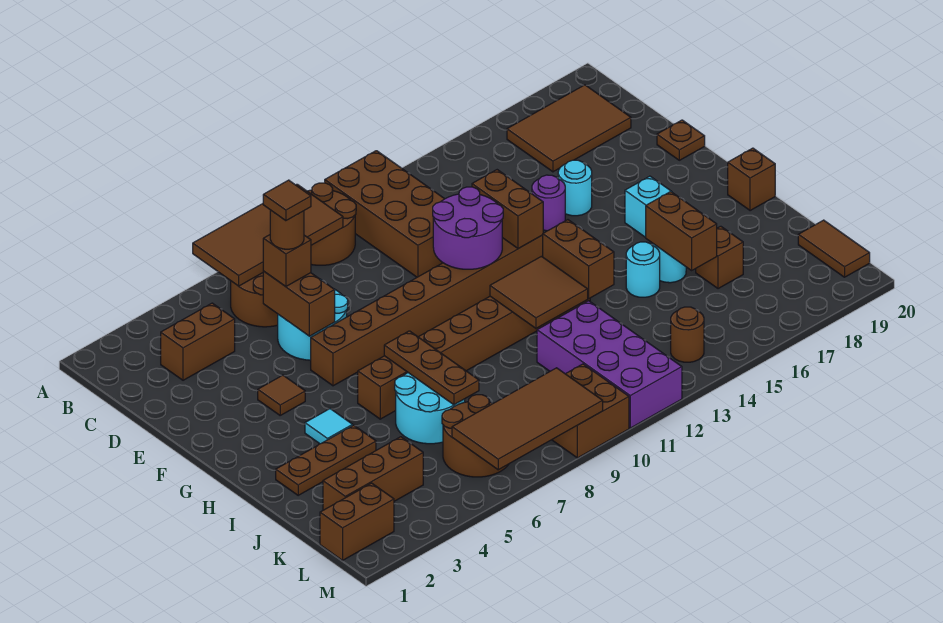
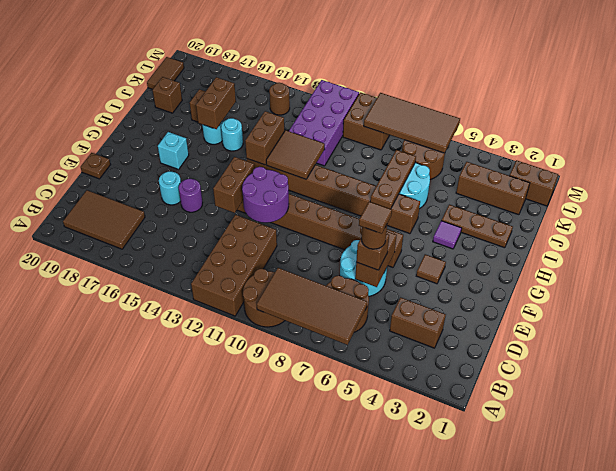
cyan tile H4 level 1 -> purple tile H4 level 1
brown brick H20 level 1 -> brown brick J19 level 1

